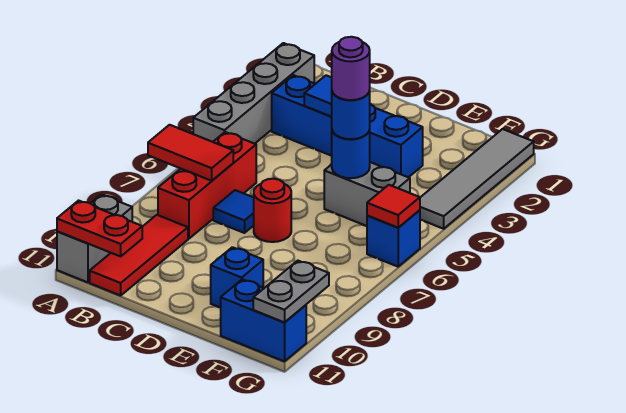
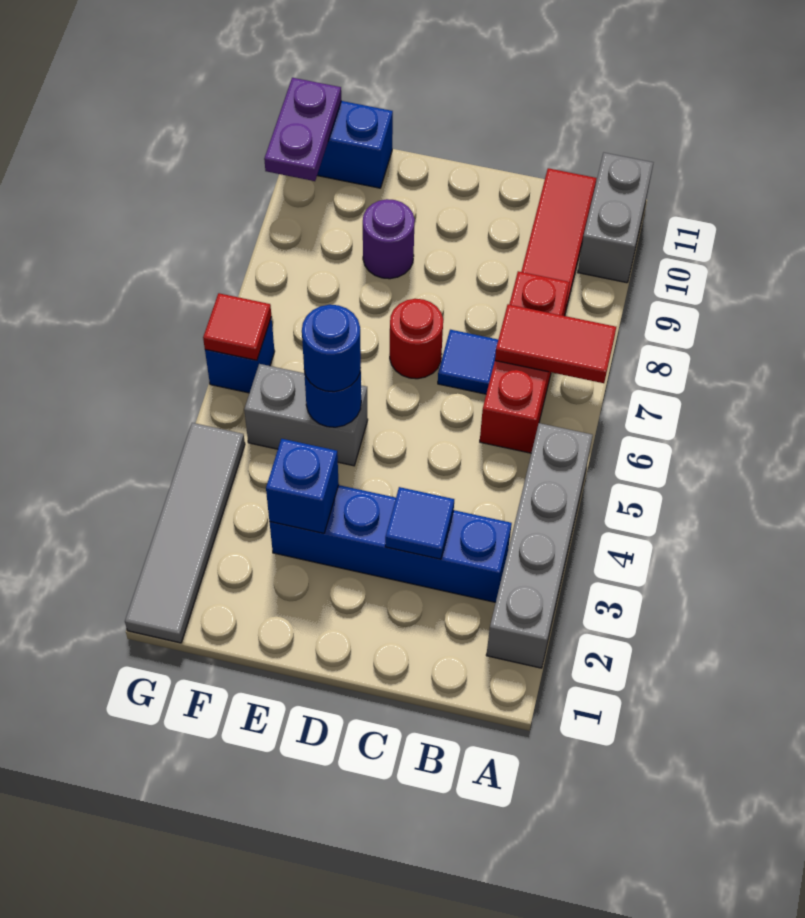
red plate A11:B11 level 2 -> none
purple round brick E5 level 4 -> purple round brick E9 level 1
blue brick E10 level 1 -> blue brick E3 level 2
grey plate G10:G11 level 2 -> purple plate G10:G11 level 2

